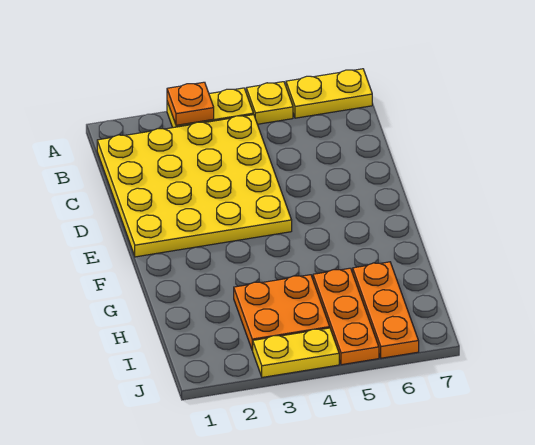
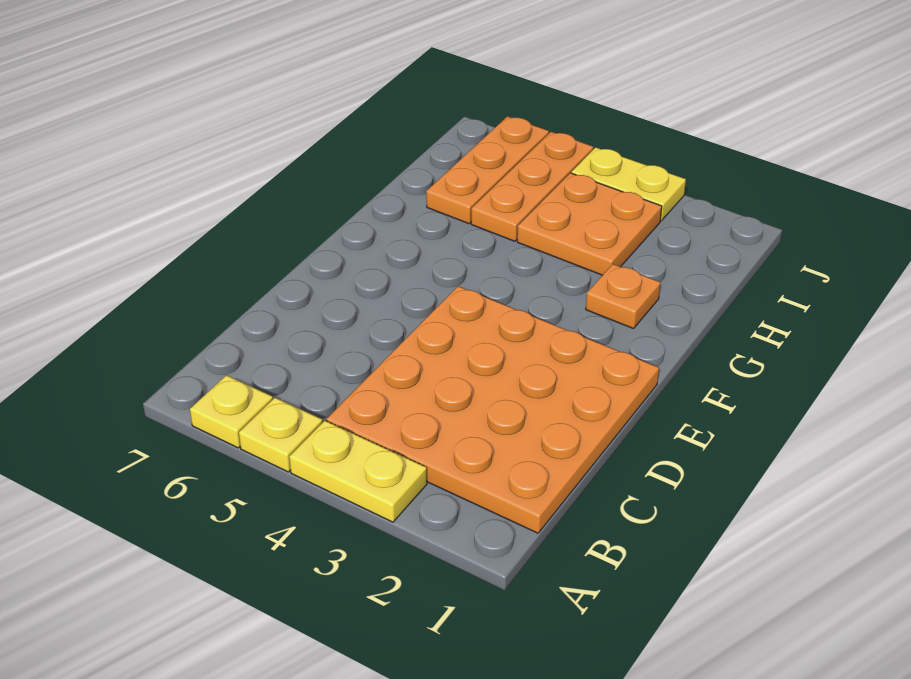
orange plate A3 level 2 -> orange plate G2 level 1
yellow plate A6:A7 level 1 -> yellow plate A6 level 1
yellow plate B1:E4 level 1 -> orange plate B1:E4 level 1

